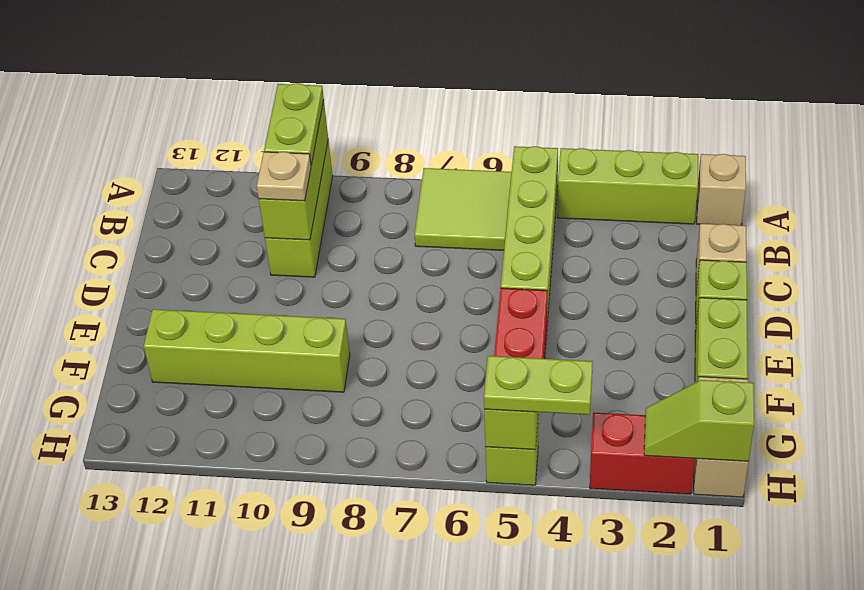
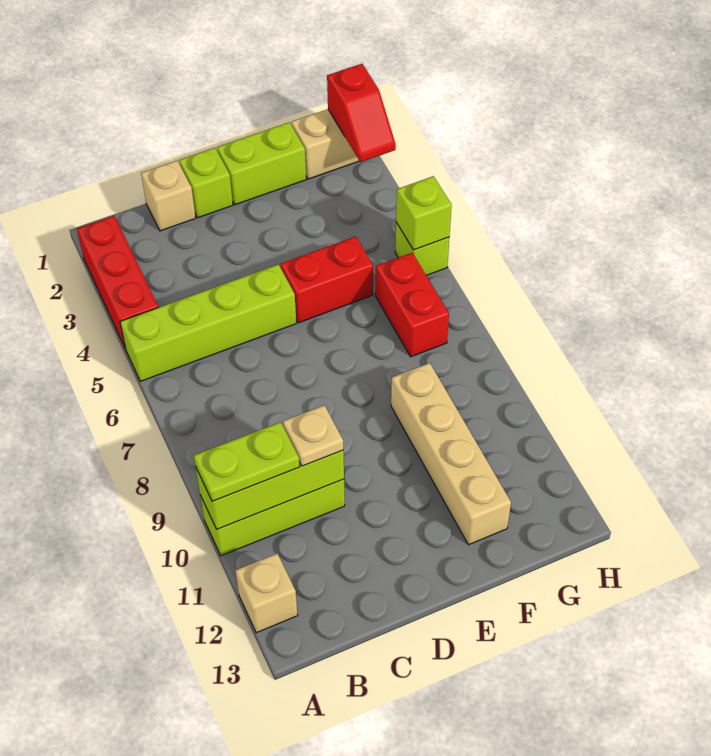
tan brick A1 level 1 -> tan brick A12 level 1
lime brick A2:A4 level 1 -> red brick A2:A4 level 1
lime tile A6:B7 level 1 -> none
lime brick F9:F12 level 1 -> tan brick F9:F12 level 1
lime slope H1:H2 level 2 top 1 -> red slope H1:H2 level 2 top 1
red brick H2:H3 level 1 -> red brick G6:G7 level 1
lime plate H4:H5 level 3 -> none

